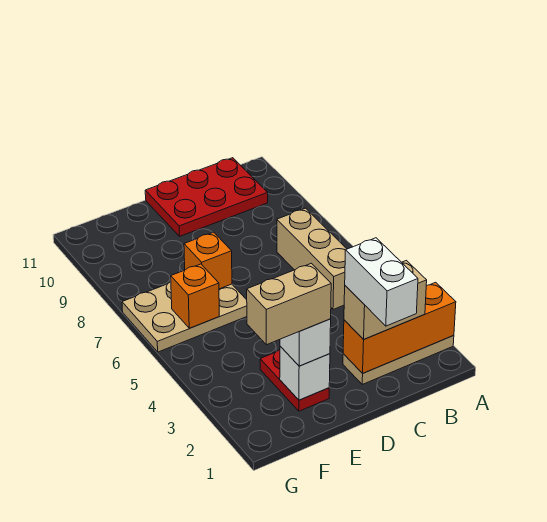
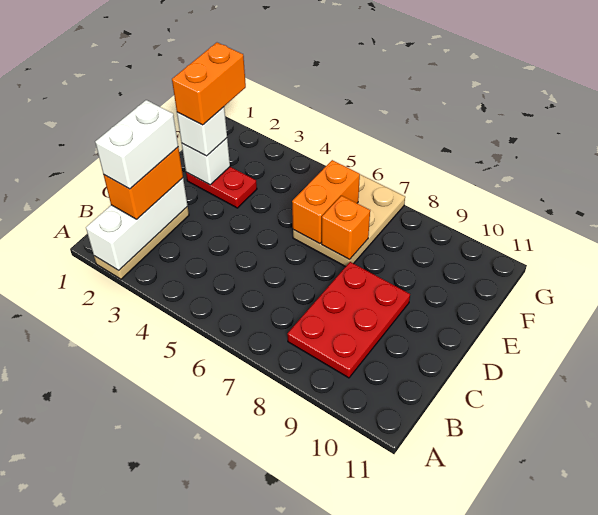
orange brick A2:C2 level 2 -> white brick A2:C2 level 2
tan brick B2:C2 level 3 -> orange brick B2:C2 level 3
tan brick B5:B7 level 1 -> none
red plate B10:D11 level 1 -> red plate B8:D9 level 1
white brick C1:C2 level 4 -> white brick B2:C2 level 4
tan brick E2:F2 level 4 -> orange brick E2:F2 level 4
orange brick F6 level 2 -> orange brick E6:F6 level 2

